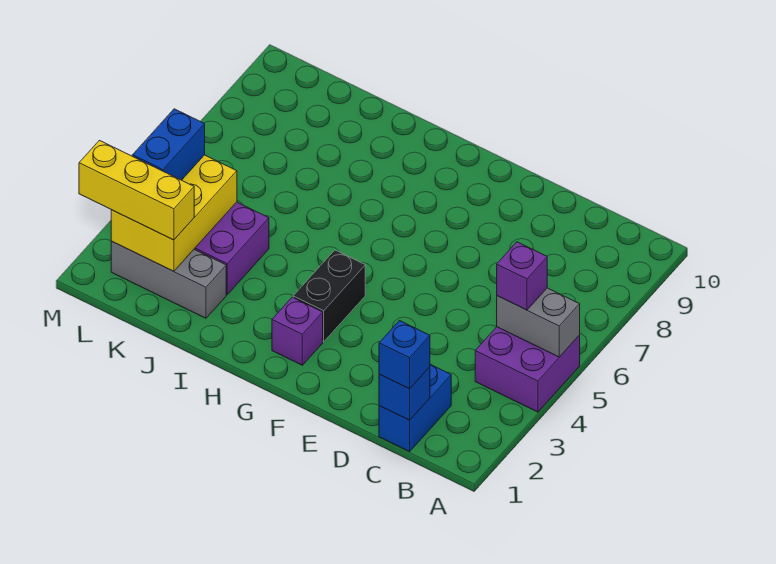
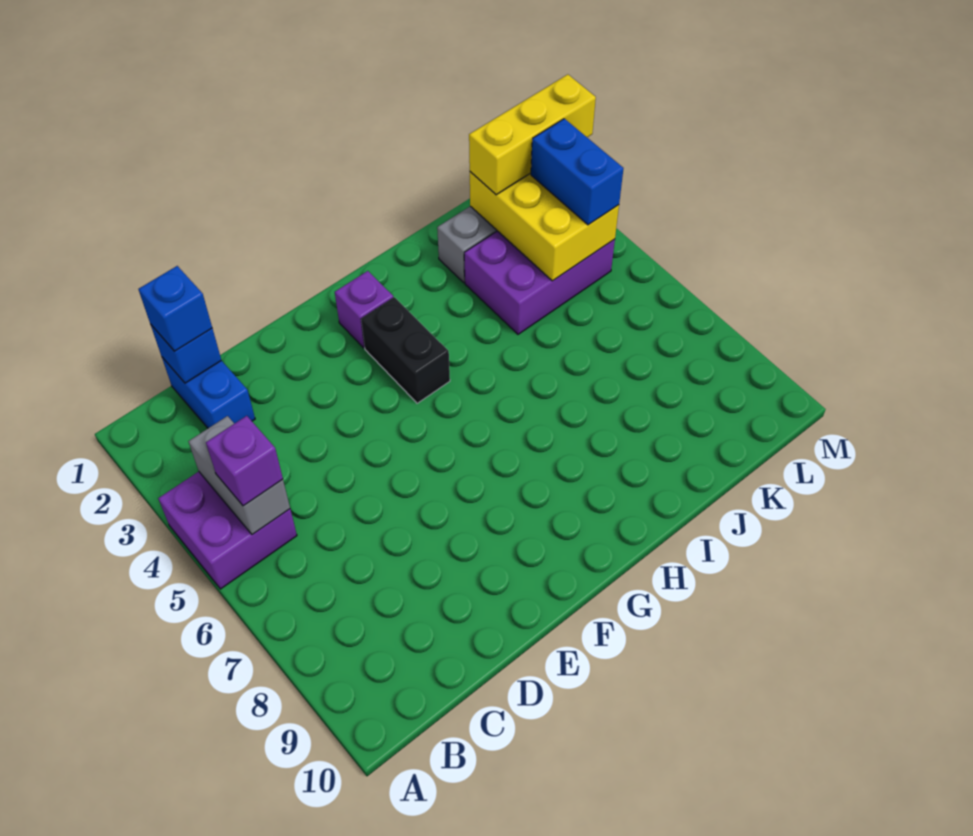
grey brick A5:B5 level 2 -> grey brick B4:B5 level 2

